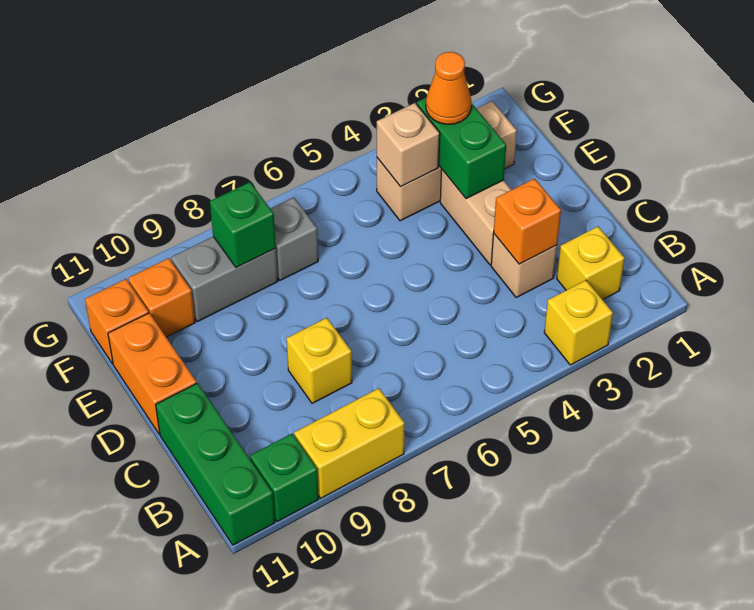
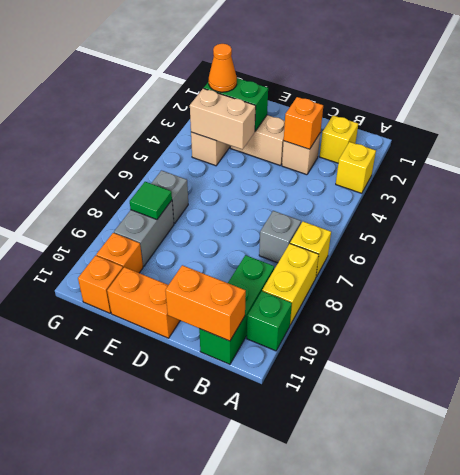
green brick A11:C11 level 1 -> green brick B9:B11 level 1
none -> grey brick B7 level 1
none -> orange brick B11:C11 level 2
yellow brick C8 level 1 -> yellow brick A7 level 1
tan brick F4 level 2 -> tan brick E4:F4 level 2
green brick F8 level 2 -> green tile F8 level 2

